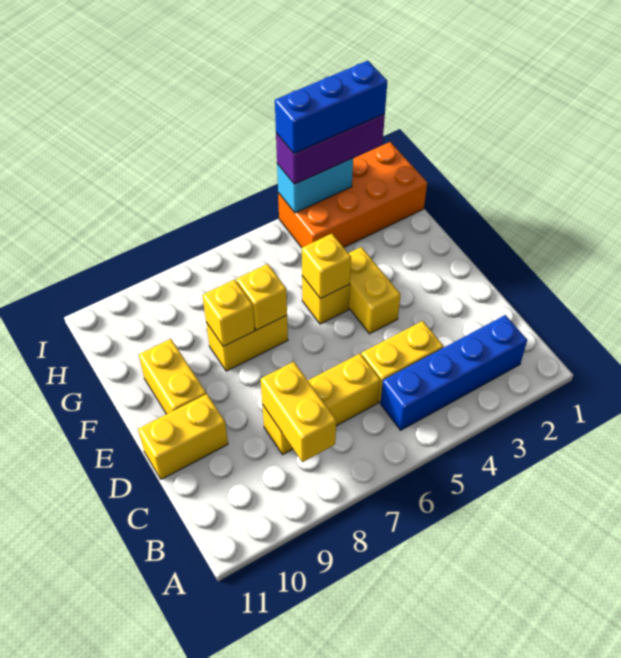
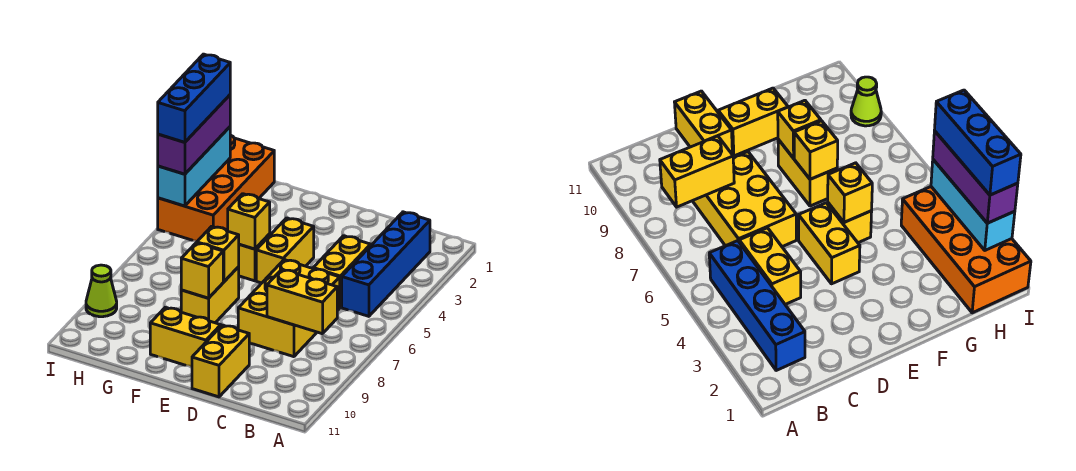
yellow brick C6:C8 level 1 -> yellow brick C6:D8 level 1
yellow brick E4:F4 level 1 -> yellow brick E4:E5 level 1
cyan brick I3:I4 level 2 -> cyan brick I2:I4 level 2
none -> lime cone I9 level 1

